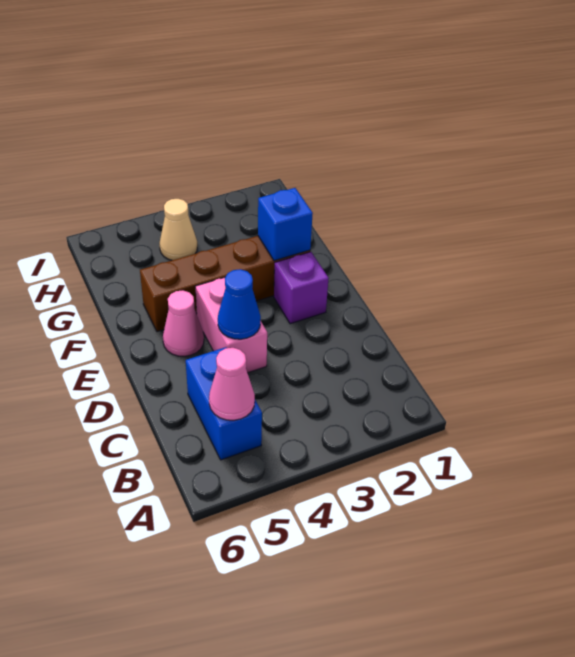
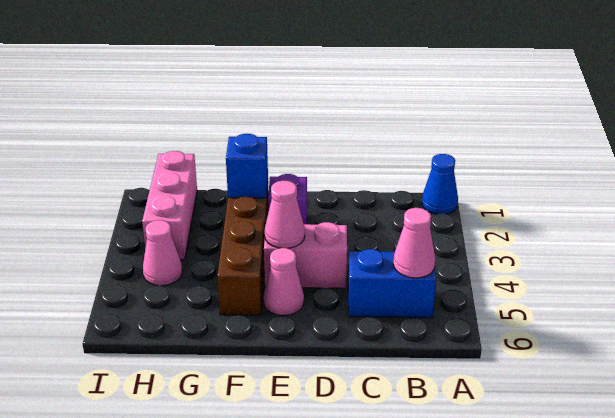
blue cone D4 level 2 -> blue cone A1 level 1
none -> pink cone E4 level 2
none -> pink brick H1:H3 level 1
tan cone H4 level 1 -> pink cone H4 level 1

